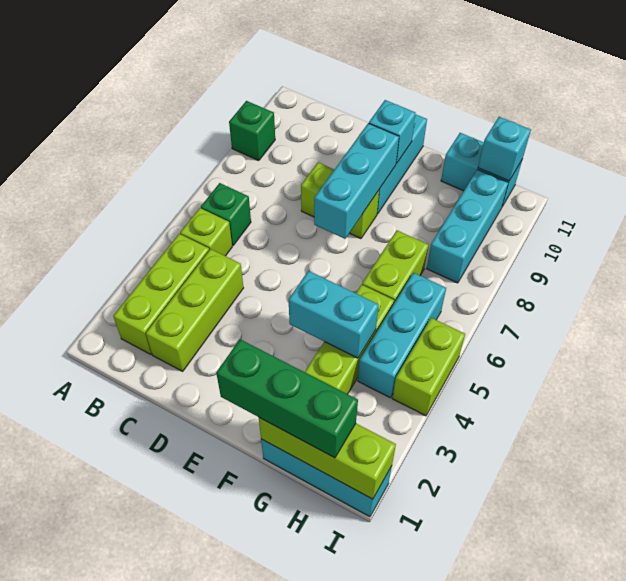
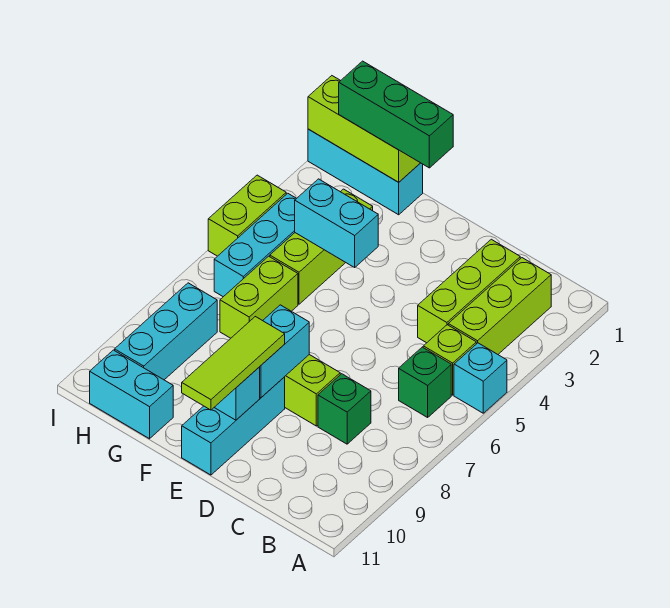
green brick A9 level 1 -> green brick C8 level 1
cyan brick E7:E9 level 2 -> cyan brick E8:E9 level 2
none -> lime tile E9:E11 level 3
cyan brick H11 level 2 -> cyan brick A5 level 1

